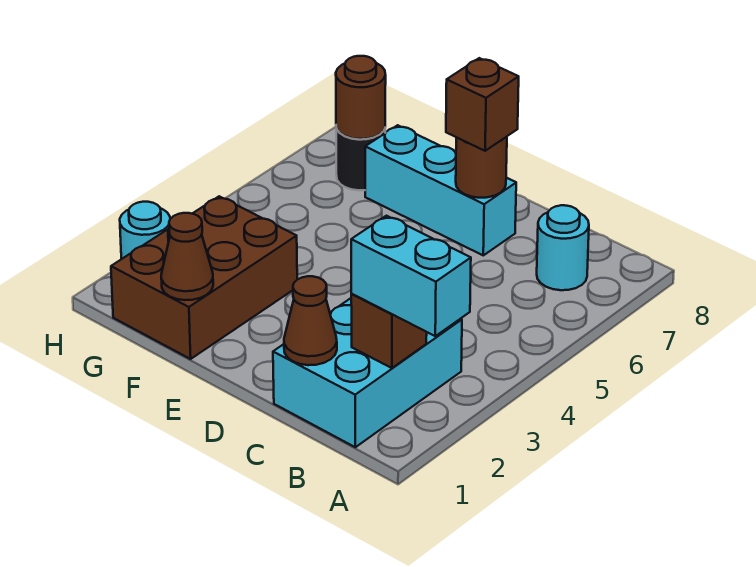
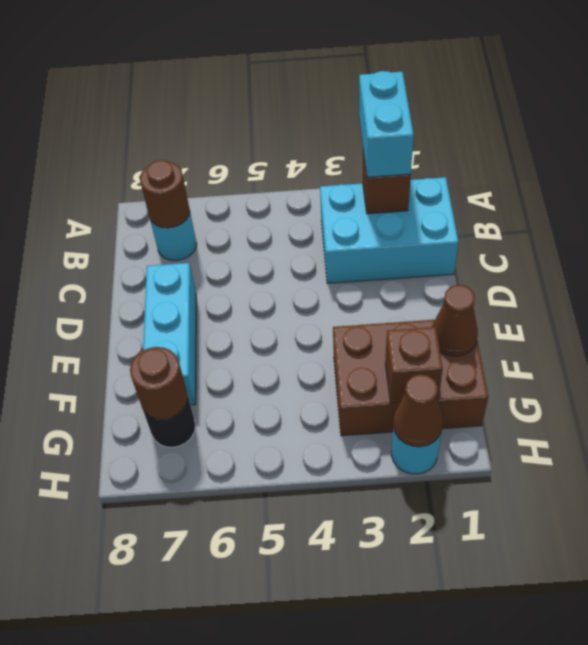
brown cone C1 level 2 -> brown cone H2 level 2
brown round brick D7 level 2 -> brown round brick B7 level 2
brown brick D7 level 3 -> brown brick G2 level 2

